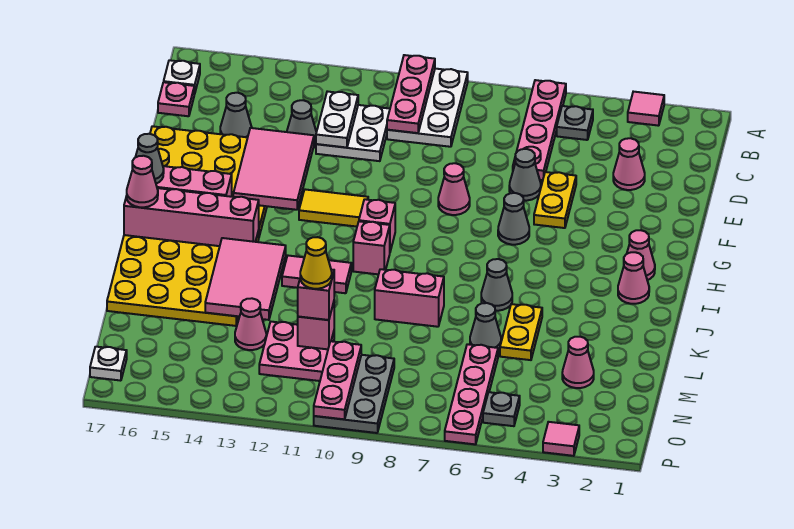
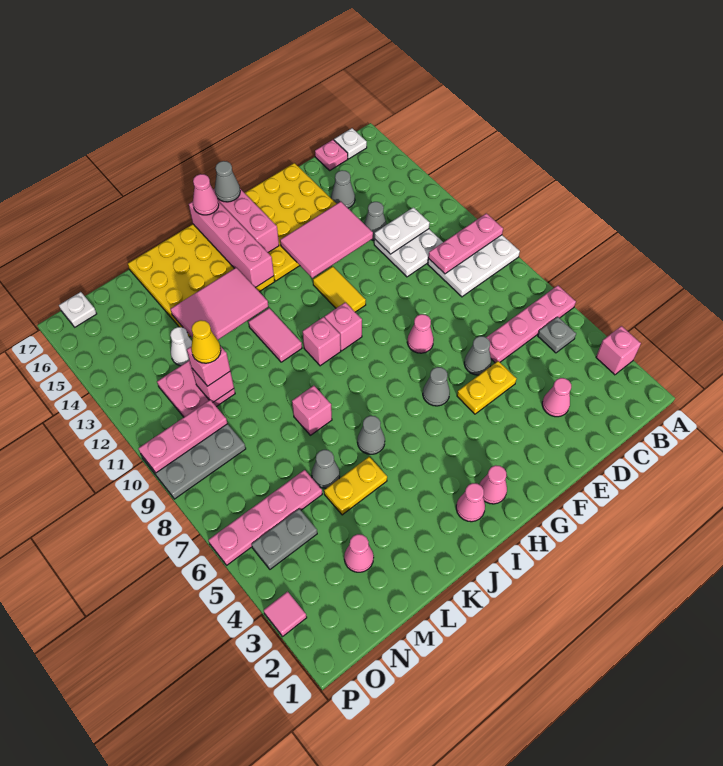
pink tile A3 level 1 -> pink brick A3 level 1
pink brick K8:K9 level 1 -> pink brick K8 level 1
pink cone M13 level 1 -> white cone M13 level 1
grey plate O5 level 1 -> grey plate N5:O5 level 1

